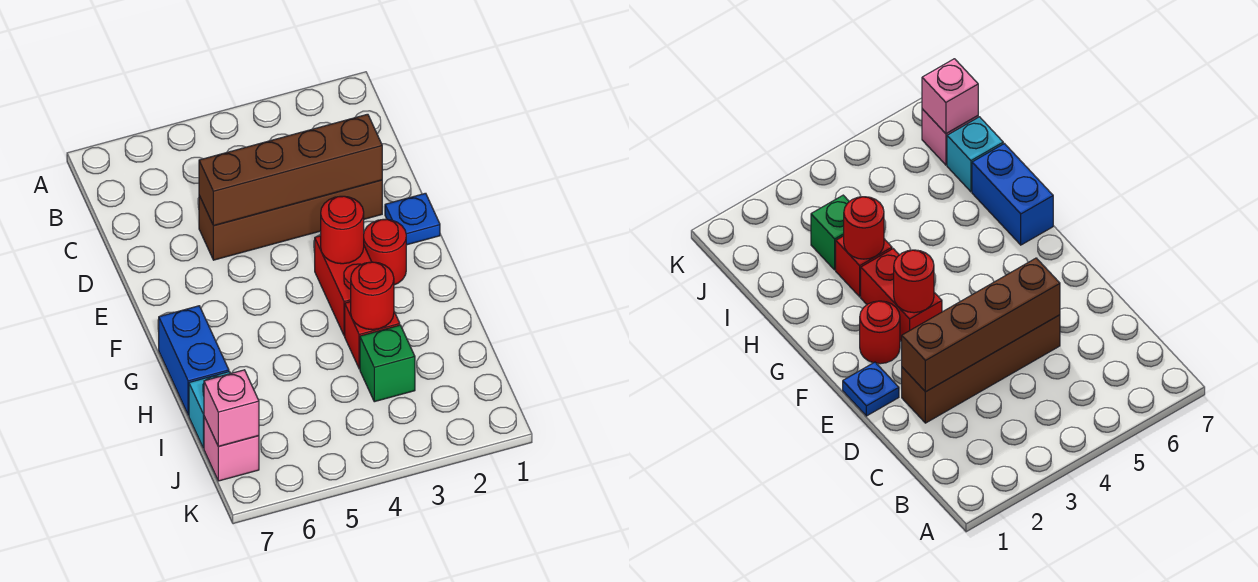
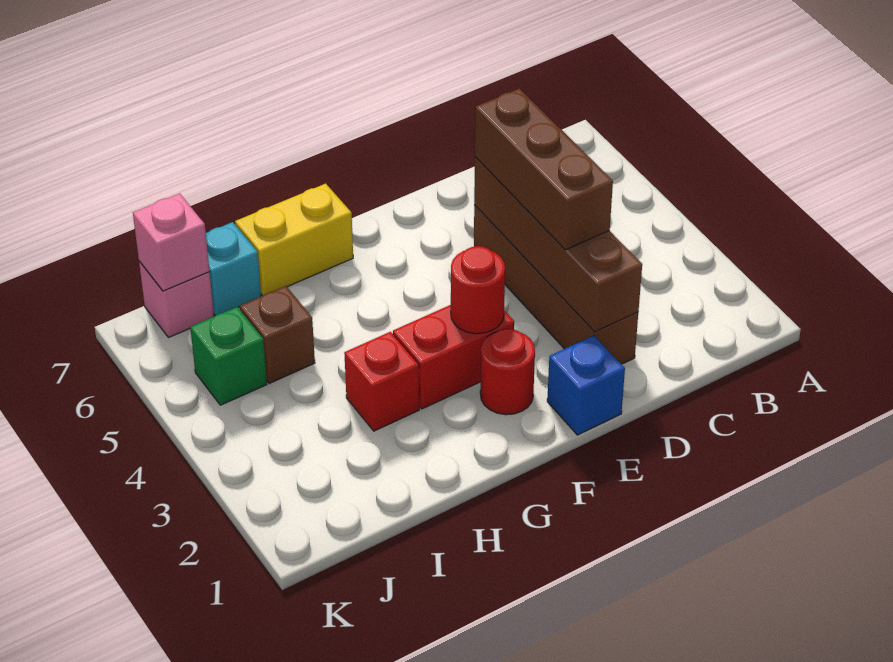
none -> brown brick D3:D5 level 3
blue plate E1 level 1 -> blue brick E1 level 1
blue brick G7:H7 level 1 -> yellow brick G7:H7 level 1
red round brick H3 level 2 -> none
green brick I3 level 1 -> green brick J5 level 1
none -> brown brick I5 level 1

